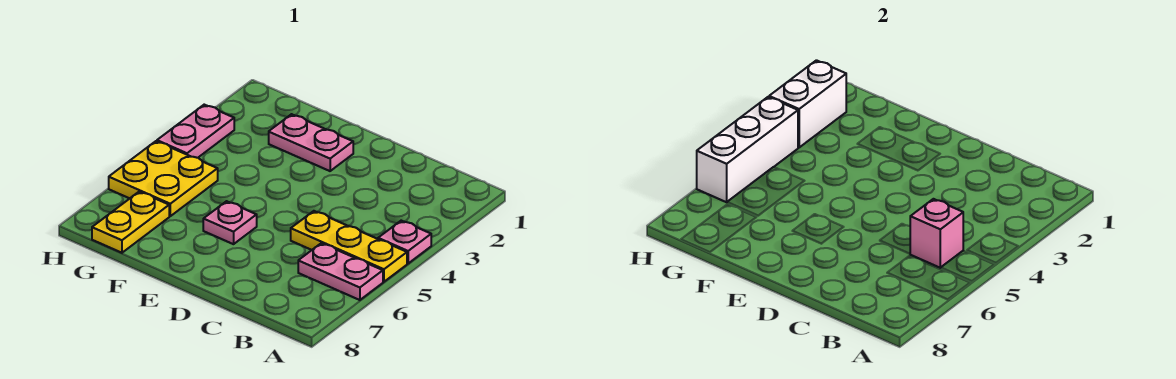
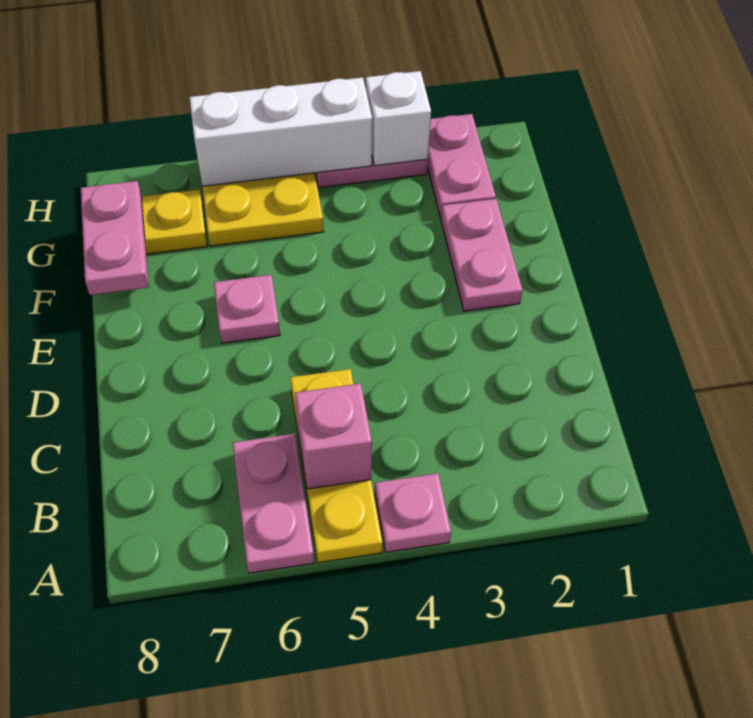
none -> pink plate F8:G8 level 2
none -> pink plate G2:H2 level 1
white brick H2:H3 level 2 -> white brick H3 level 2

